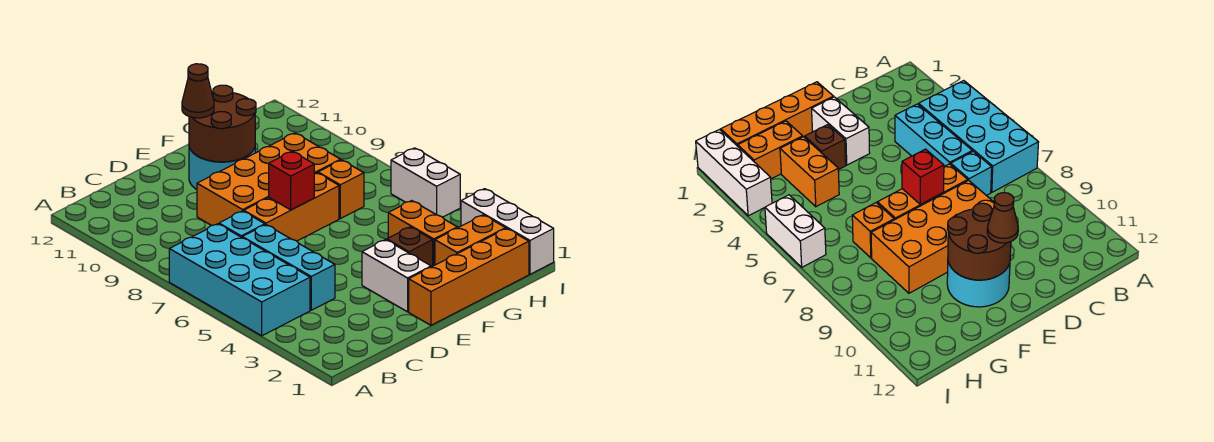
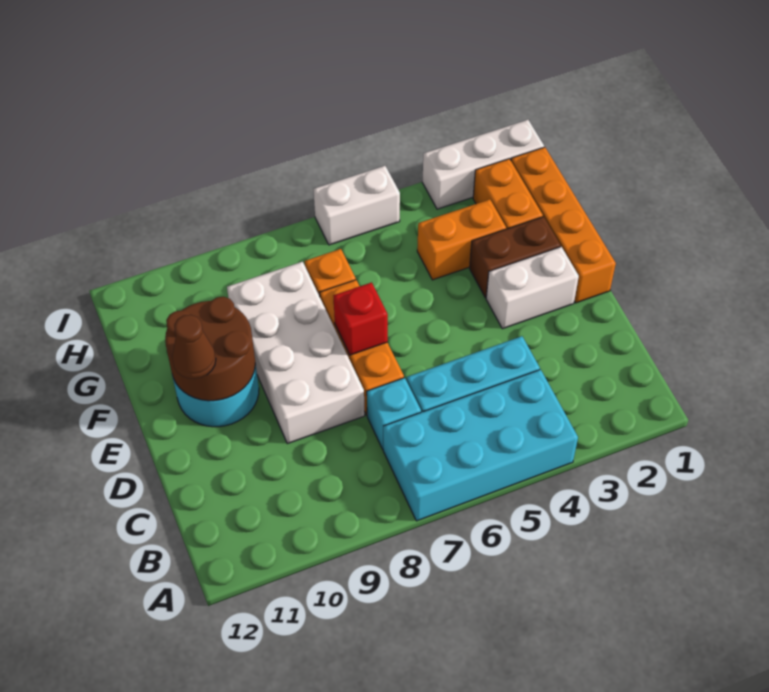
orange brick D8:G9 level 1 -> white brick D8:G9 level 1
brown brick F3 level 1 -> brown brick F2:F3 level 1

